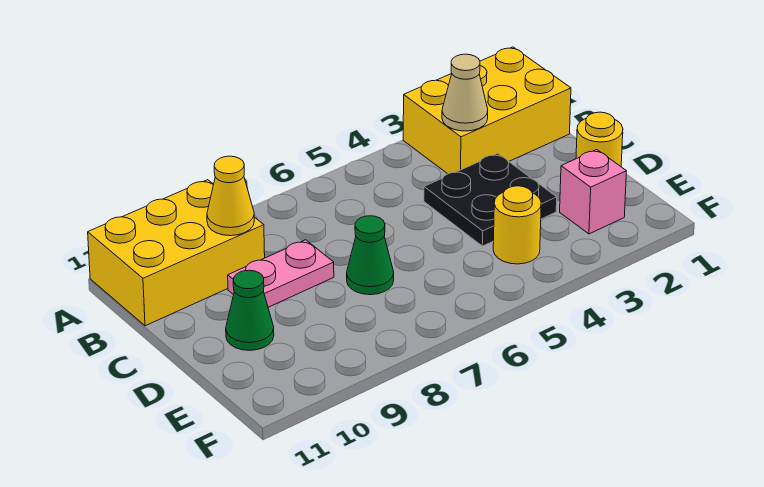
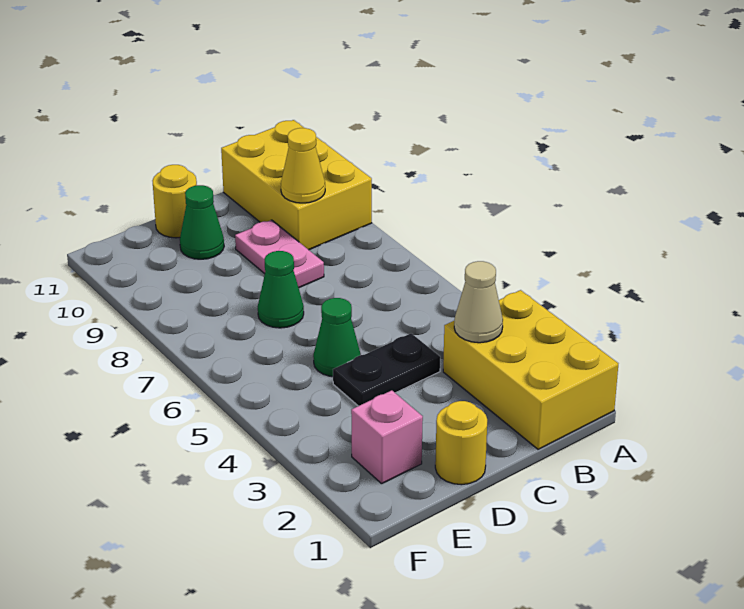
black plate C3:D4 level 1 -> black plate C4:D4 level 1
none -> green cone D5 level 1
yellow round brick E4 level 1 -> yellow round brick D11 level 1

